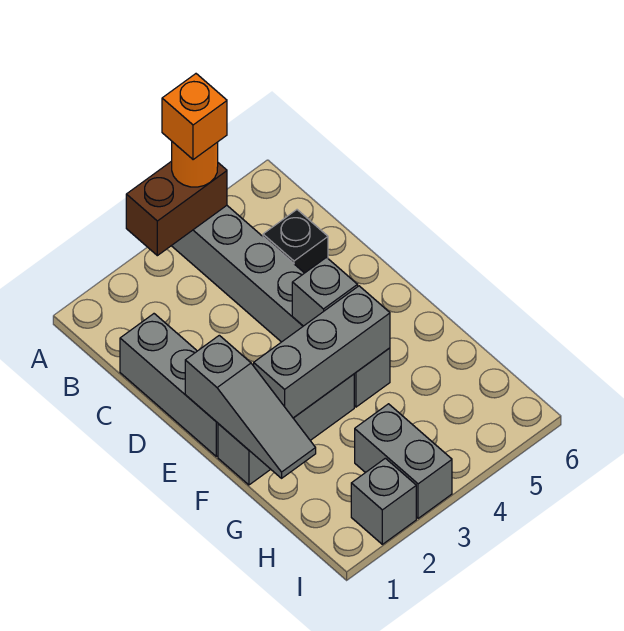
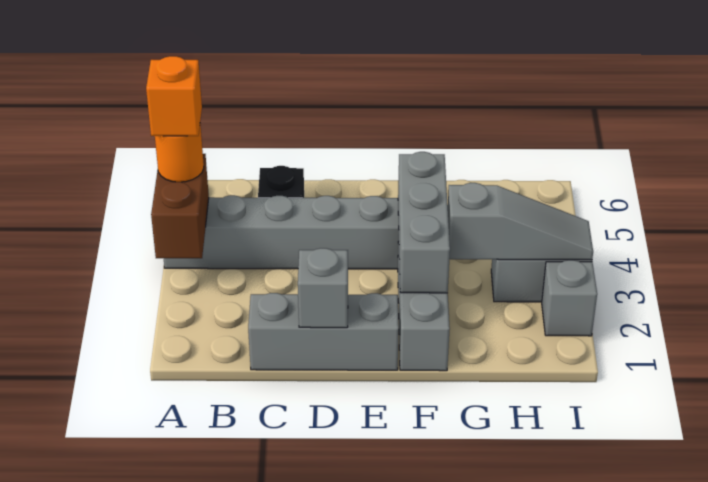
grey slope E1:G1 level 2 top E -> grey slope G3:I3 level 2 top G
grey brick E4 level 2 -> grey brick D1 level 2

